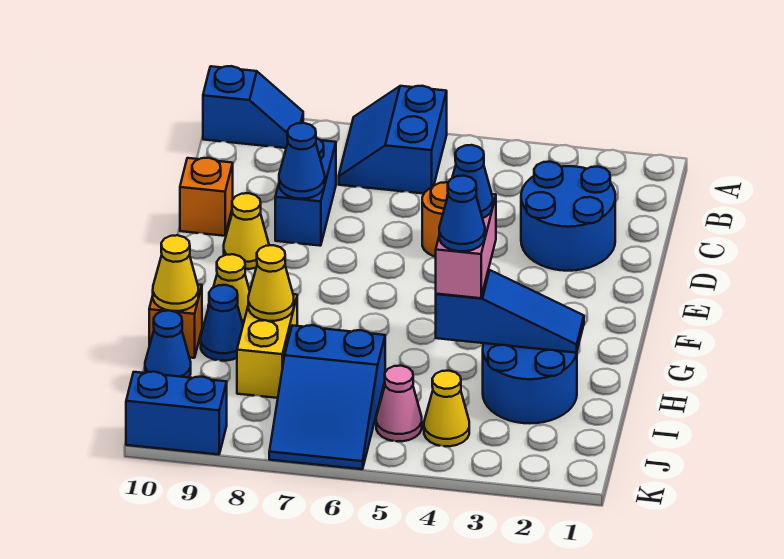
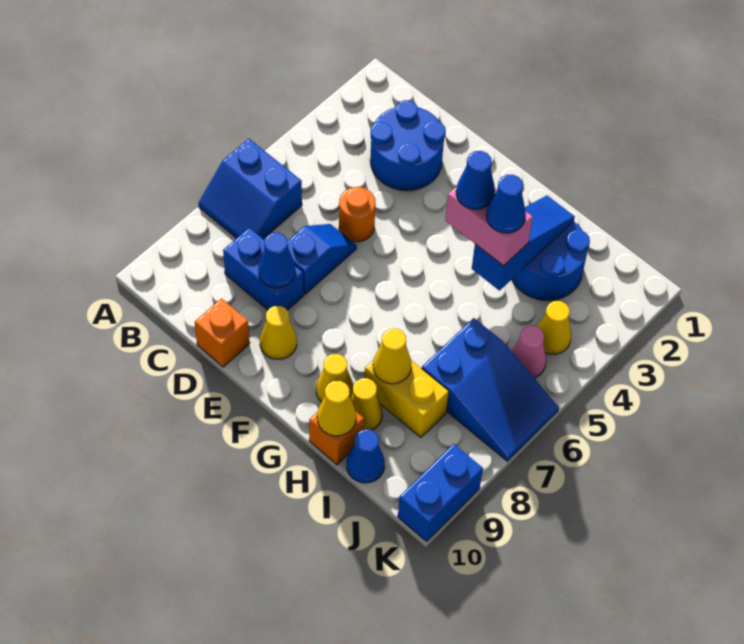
blue slope A9:A10 level 1 top 10 -> blue slope D6:D7 level 1 top 7
blue cone H9 level 1 -> yellow cone H9 level 1

